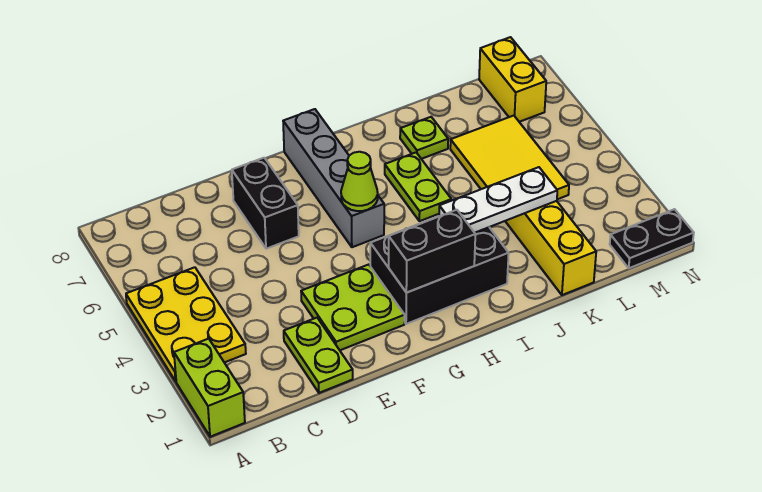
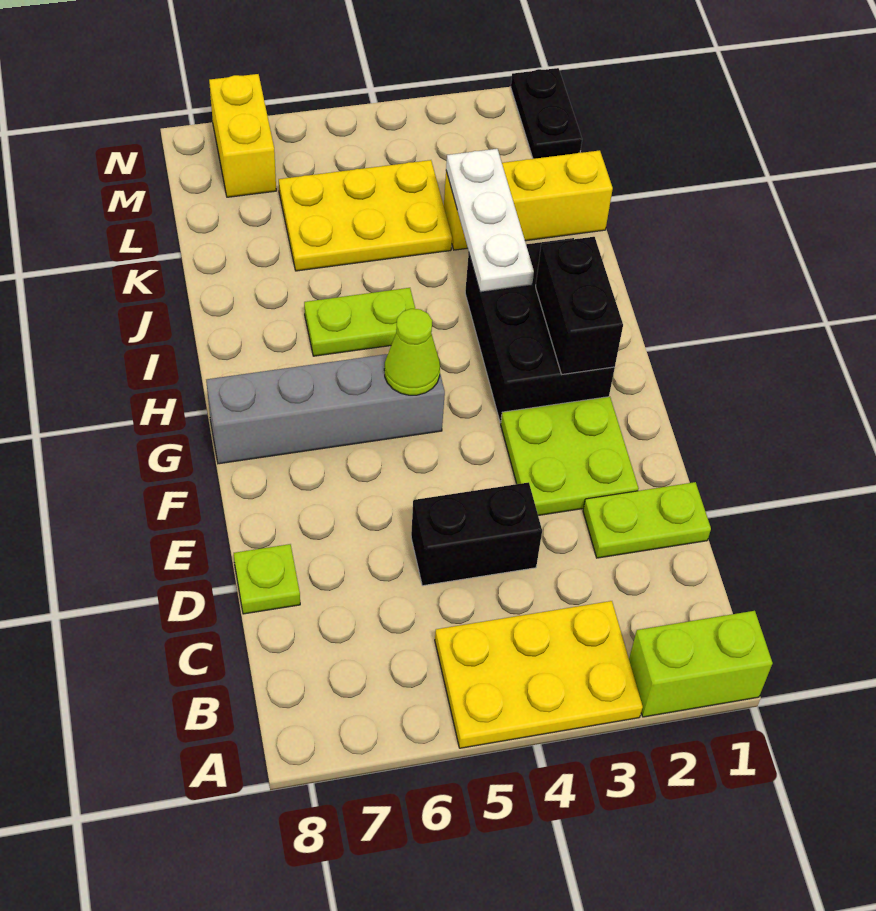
black brick E6:E7 level 1 -> black brick D4:D5 level 1
lime plate J7 level 1 -> lime plate D8 level 1
yellow tile K4:L6 level 1 -> yellow plate K4:L6 level 1
yellow brick M7:M8 level 1 -> yellow brick M7:N7 level 1

